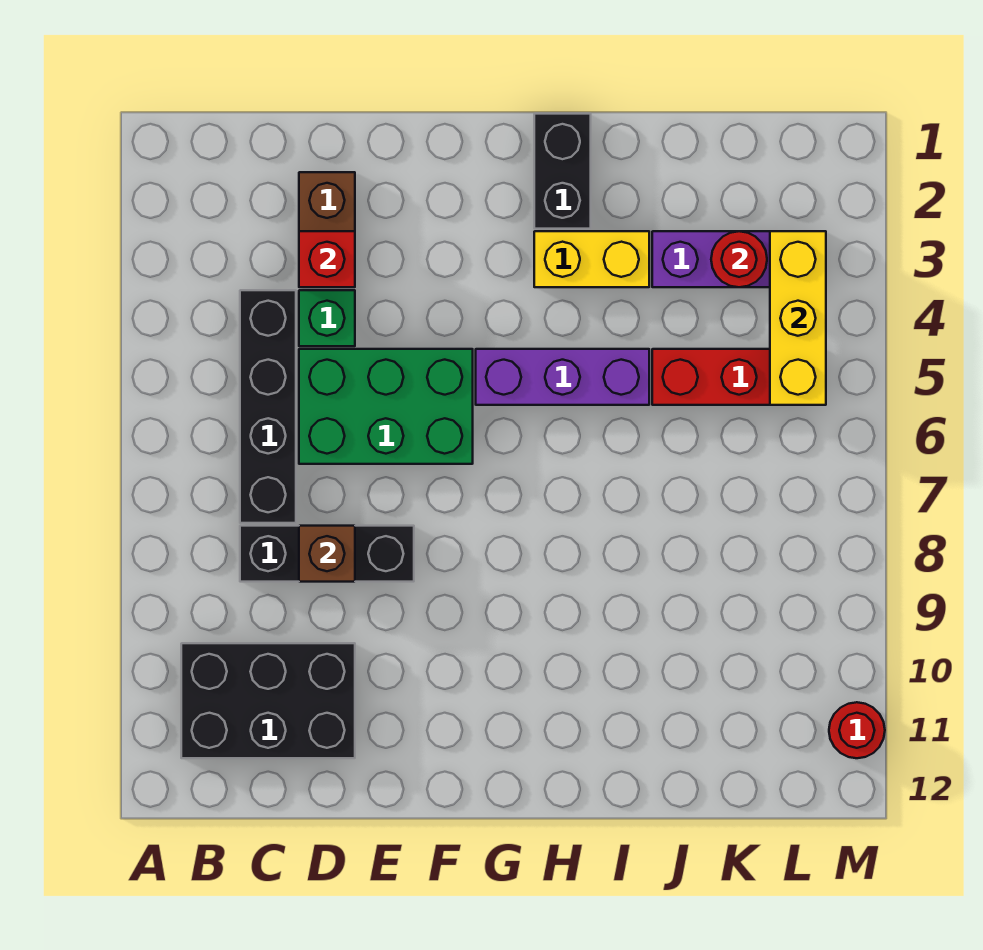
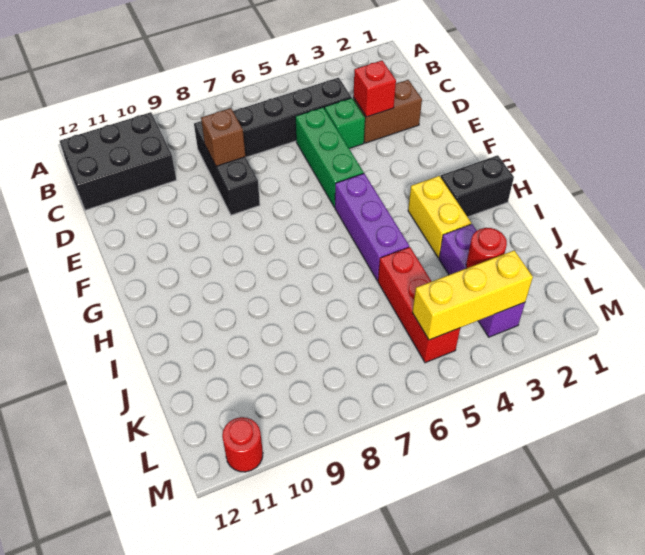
black brick B10:D11 level 1 -> black brick B10:C12 level 1
green brick D5:F6 level 1 -> green brick D5:F5 level 1

